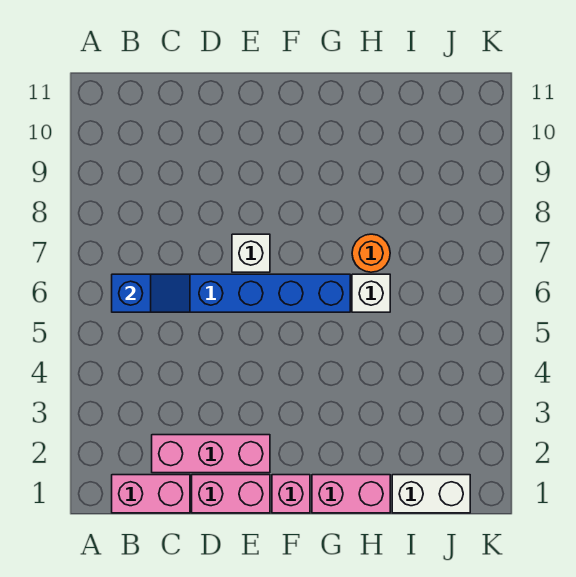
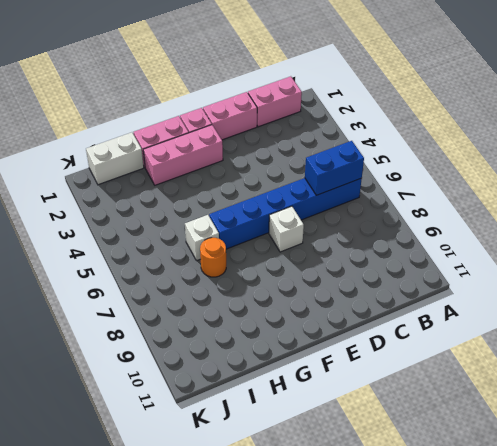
blue slope B6:C6 level 2 top B -> blue brick B6:C6 level 2
pink brick C2:E2 level 1 -> pink brick F2:H2 level 1

